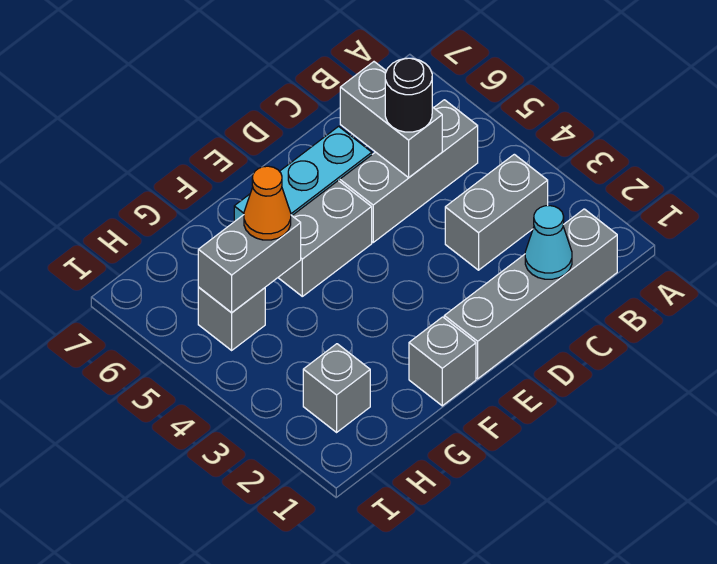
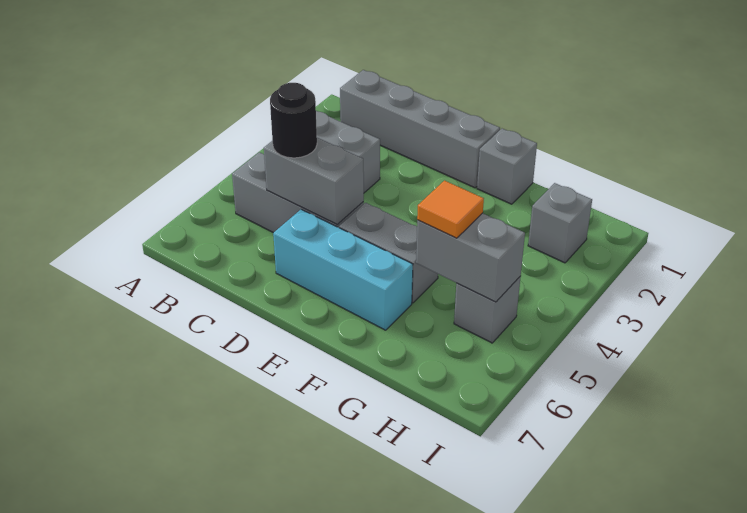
cyan cone C1 level 2 -> none
grey brick C5:C6 level 2 -> grey brick C5:D5 level 2
orange cone G5 level 3 -> orange tile G5 level 3

